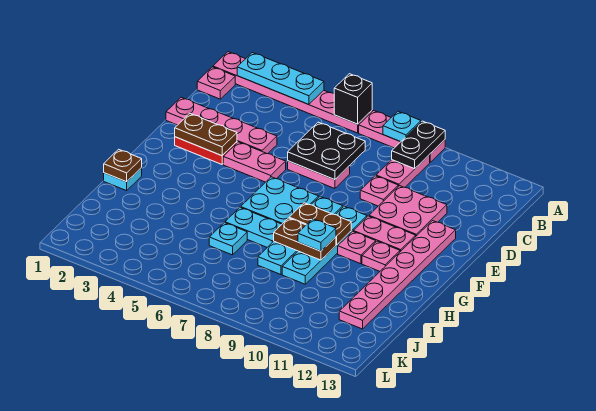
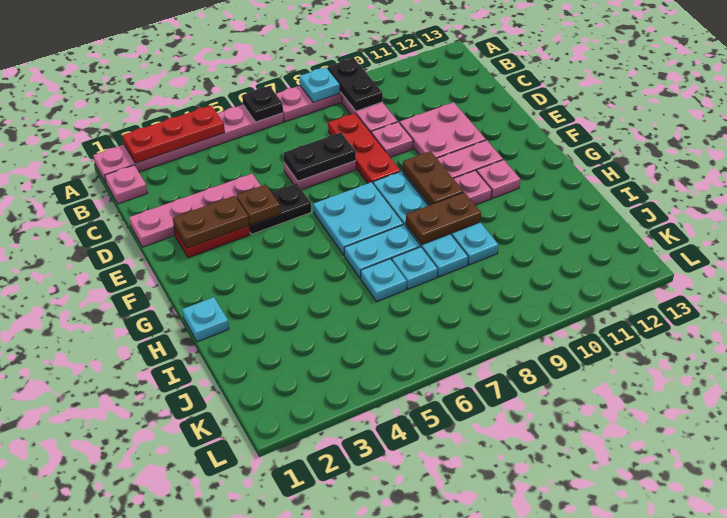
cyan plate A2:A4 level 2 -> red plate A2:A4 level 2
black brick A6 level 2 -> black plate A6 level 2
black plate C6:D7 level 2 -> black plate D6:D7 level 2
none -> red plate C8:E8 level 1
pink plate E4:E5 level 1 -> black plate E4:E5 level 1
pink plate E12:J12 level 1 -> none
brown plate G8:G9 level 2 -> brown plate F9:G9 level 2
brown plate H1 level 2 -> brown plate E4 level 2
cyan plate H9 level 3 -> cyan plate I7 level 1

